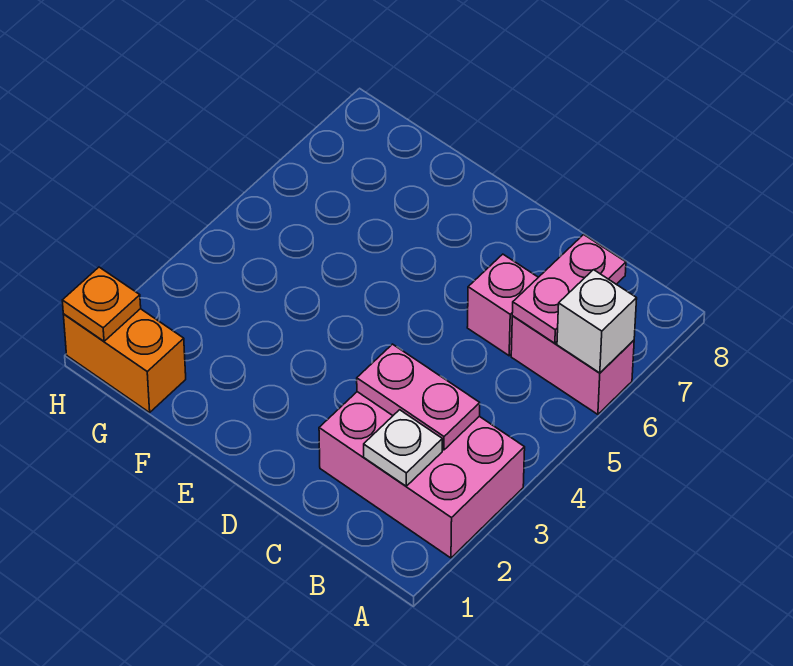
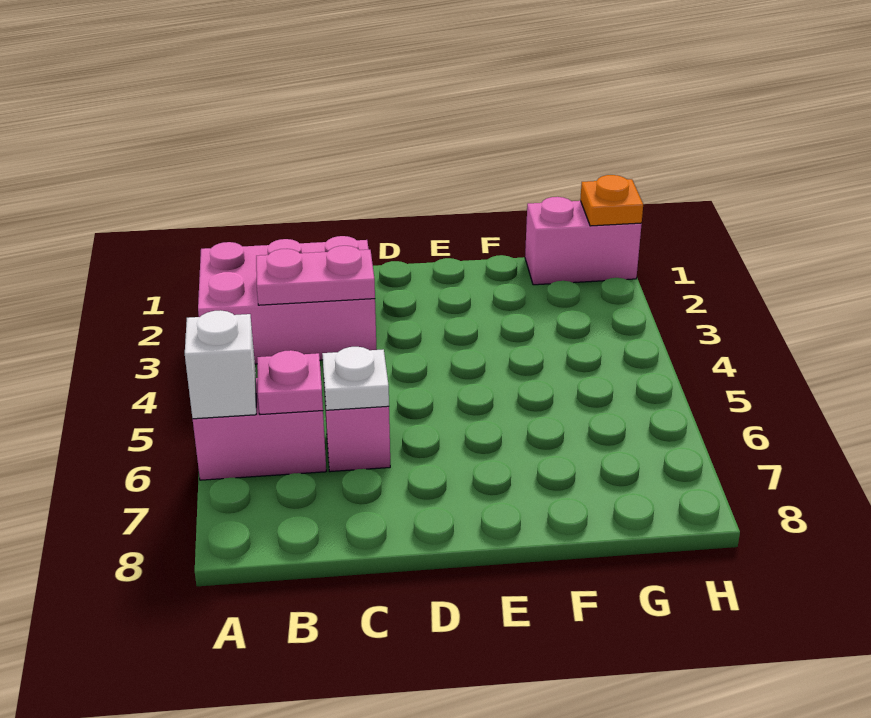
white plate B2 level 2 -> white plate C6 level 2
pink plate B6:B7 level 2 -> pink plate B6 level 2
orange brick G1:H1 level 1 -> pink brick G1:H1 level 1

